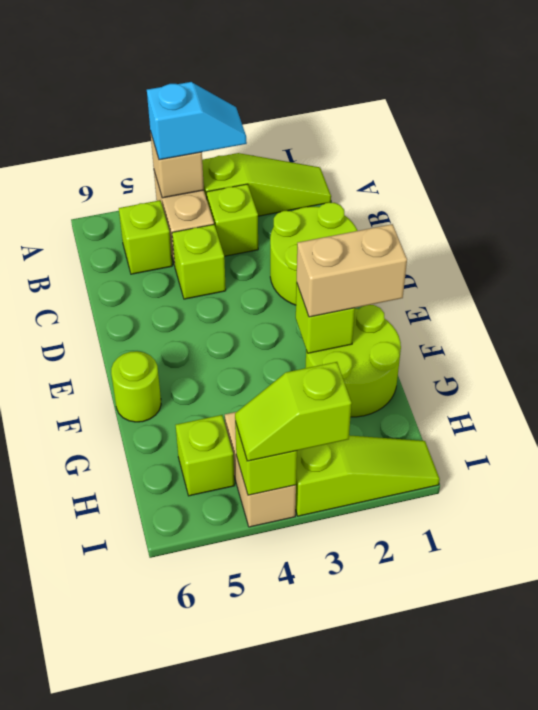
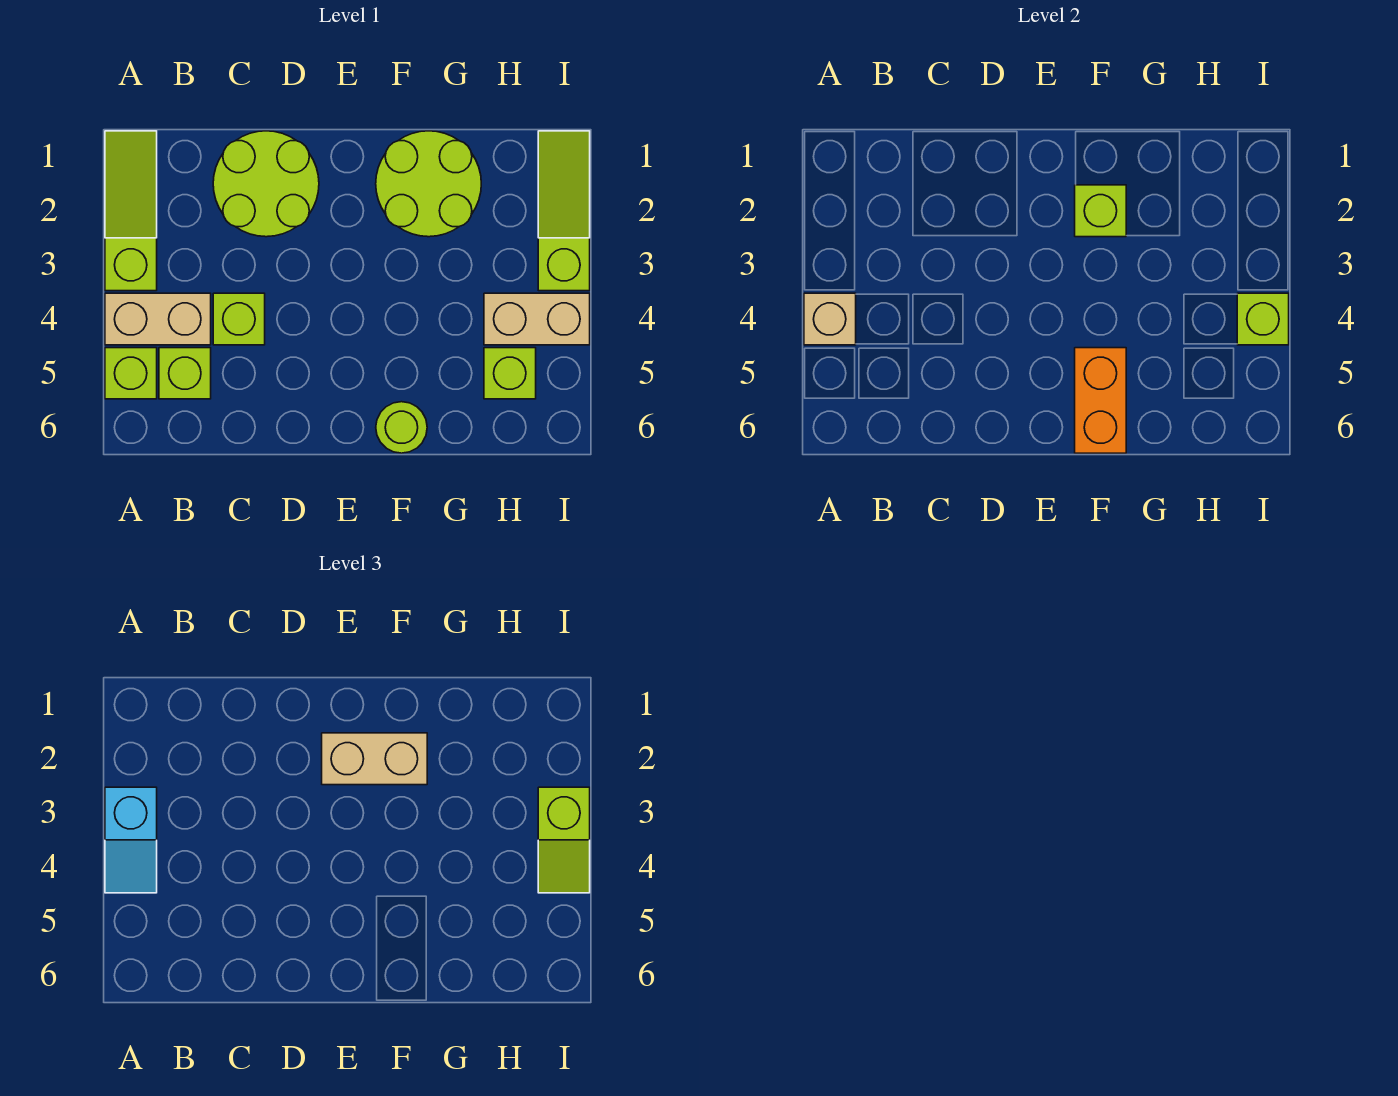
cyan slope A3:A4 level 3 top 4 -> cyan slope A3:A4 level 3 top 3
lime brick B3 level 1 -> lime brick A5 level 1
tan brick F1:F2 level 3 -> tan brick E2:F2 level 3
none -> orange brick F5:F6 level 2

